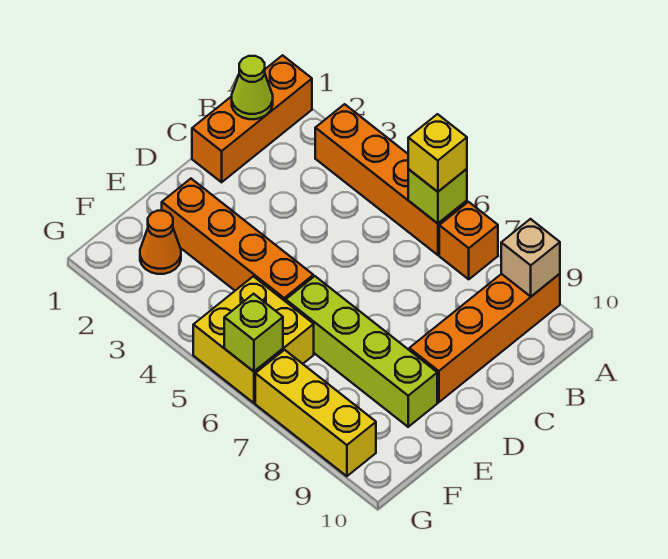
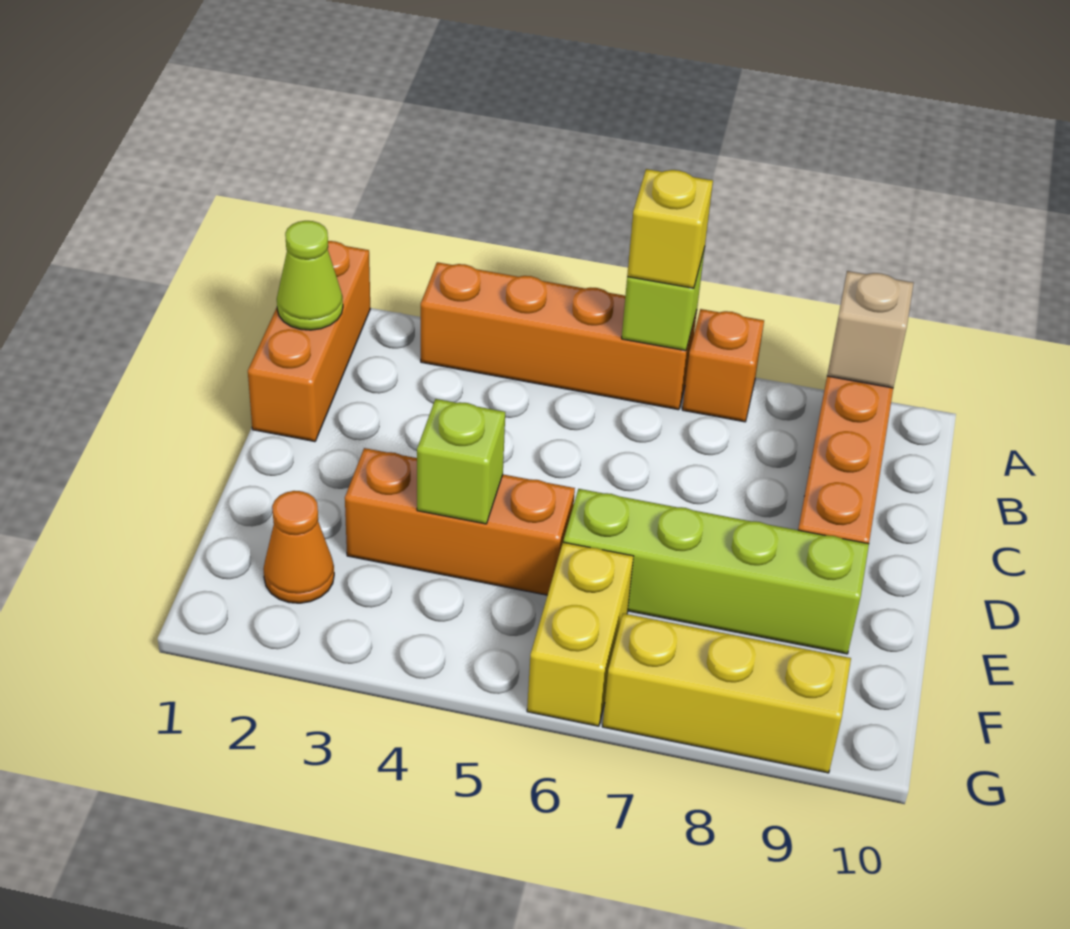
orange brick E2:E5 level 1 -> orange brick E3:E5 level 1
yellow brick F5:G6 level 1 -> yellow brick F6:G6 level 1
lime brick G6 level 2 -> lime brick E4 level 2

